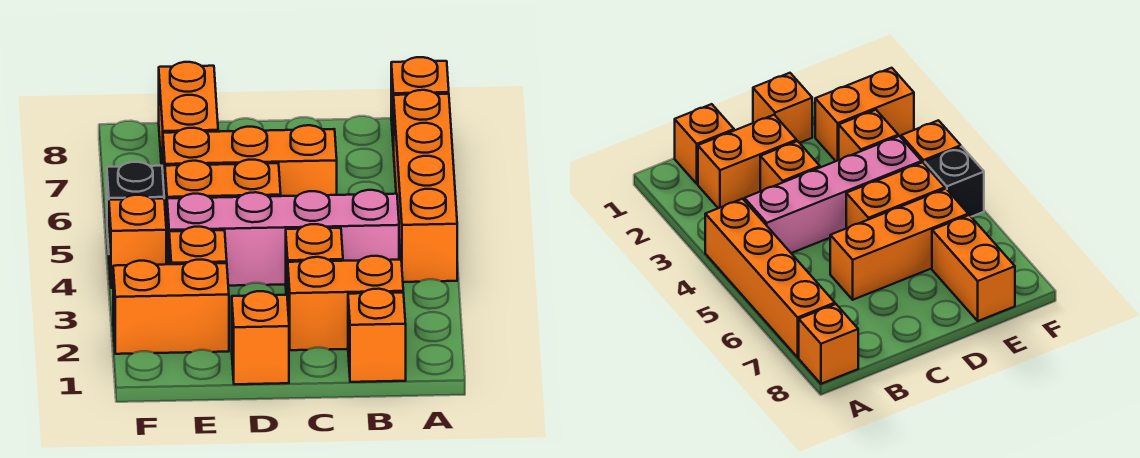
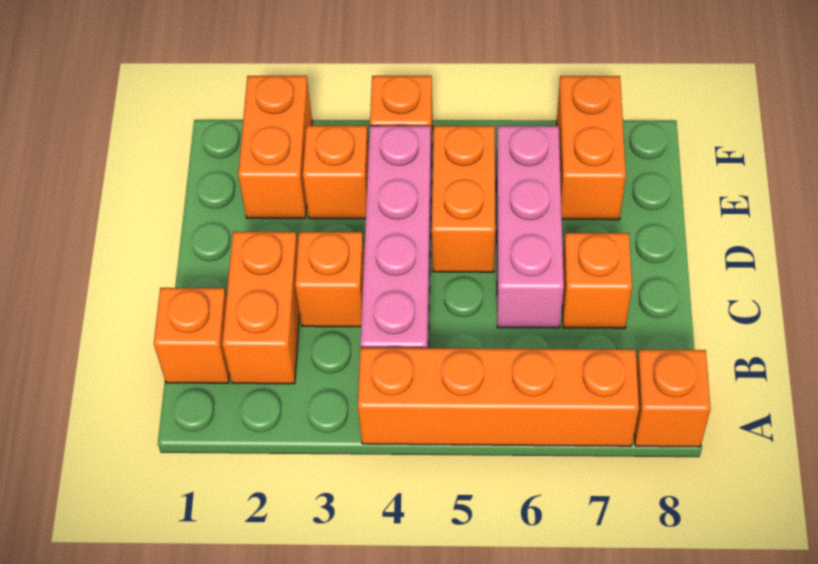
orange brick C6:E6 level 1 -> pink brick C6:E6 level 1
orange brick D1 level 1 -> orange brick C7 level 1
orange brick E7:E8 level 1 -> orange brick E7:F7 level 1
black brick F5 level 1 -> none

